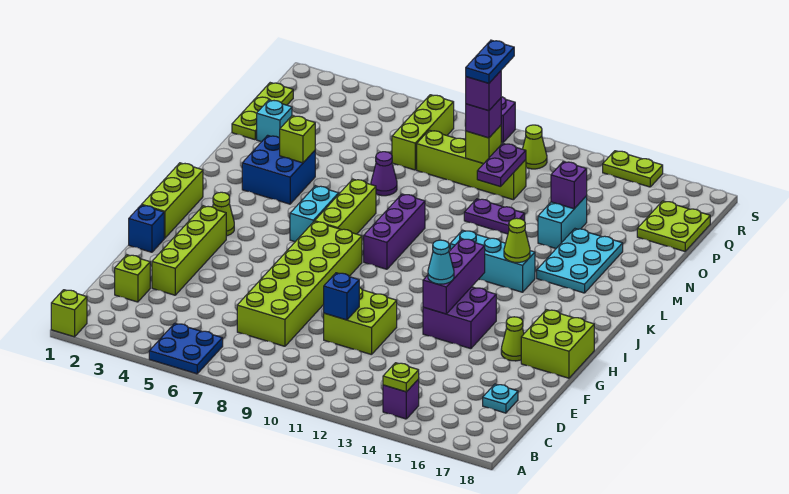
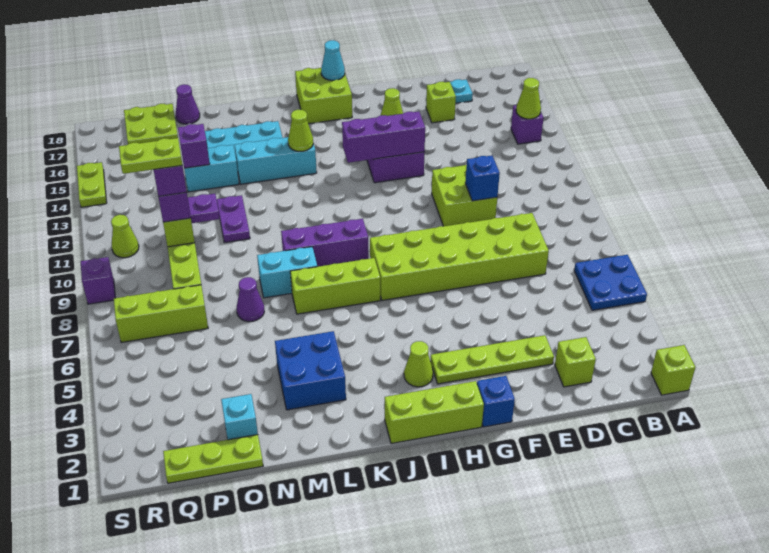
lime plate B14 level 2 -> lime cone B14 level 2
lime brick E3:H3 level 1 -> lime plate E3:H3 level 1
cyan cone G13 level 3 -> cyan cone I18 level 2
lime brick G17:H18 level 1 -> lime brick I17:J18 level 1
cyan brick J6:K6 level 1 -> cyan brick L8:M8 level 1
cyan brick K12:K14 level 1 -> cyan brick K14:M14 level 1
lime brick M4 level 2 -> lime brick E16 level 1
none -> purple cone O18 level 1
blue plate P10:Q10 level 5 -> lime plate P10:Q10 level 5

